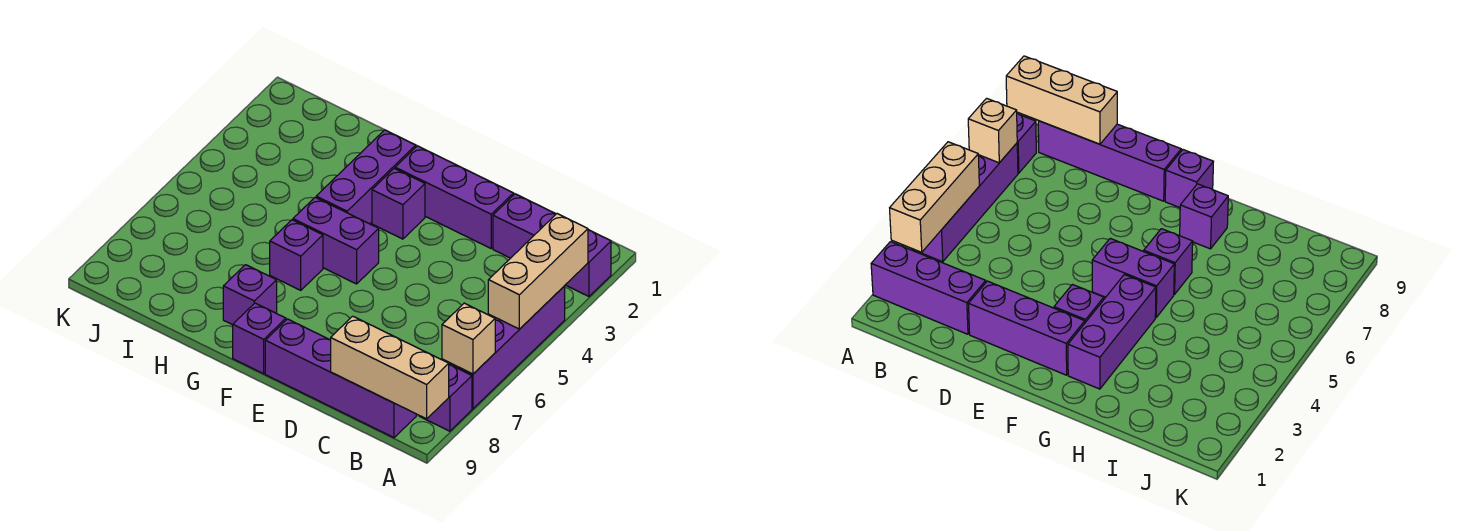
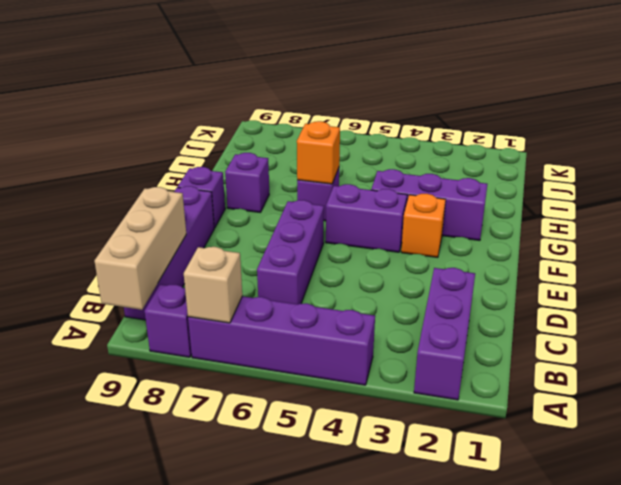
tan brick A3:A5 level 2 -> none
purple brick D2:F2 level 1 -> purple brick C6:E6 level 1
purple brick F3 level 1 -> orange brick F3 level 1
purple brick F5:G5 level 1 -> purple brick F4:F5 level 1
none -> orange brick G6 level 2

